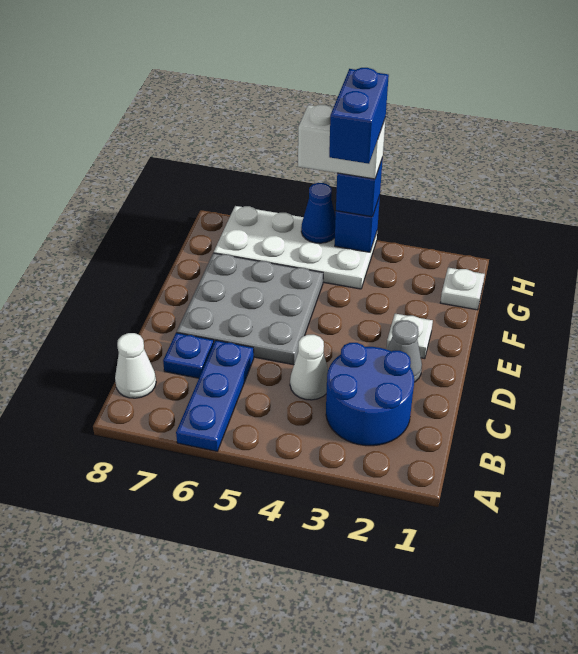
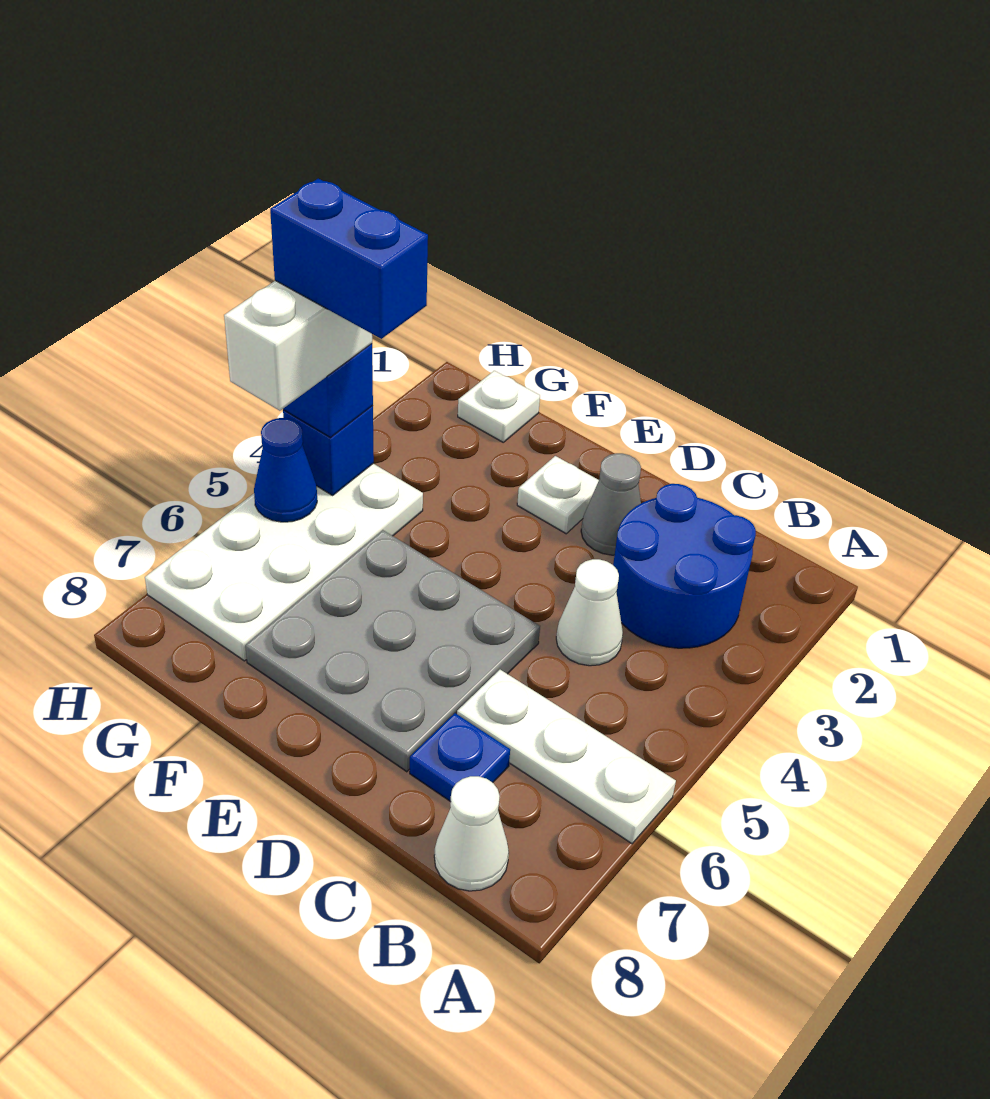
blue plate A6:C6 level 1 -> white plate A6:C6 level 1

